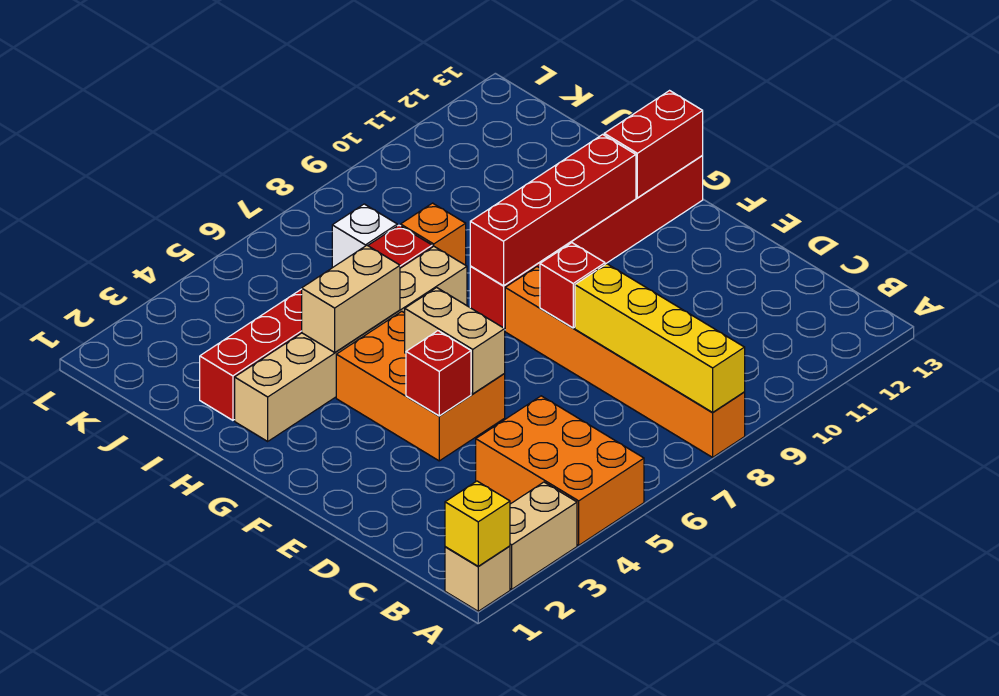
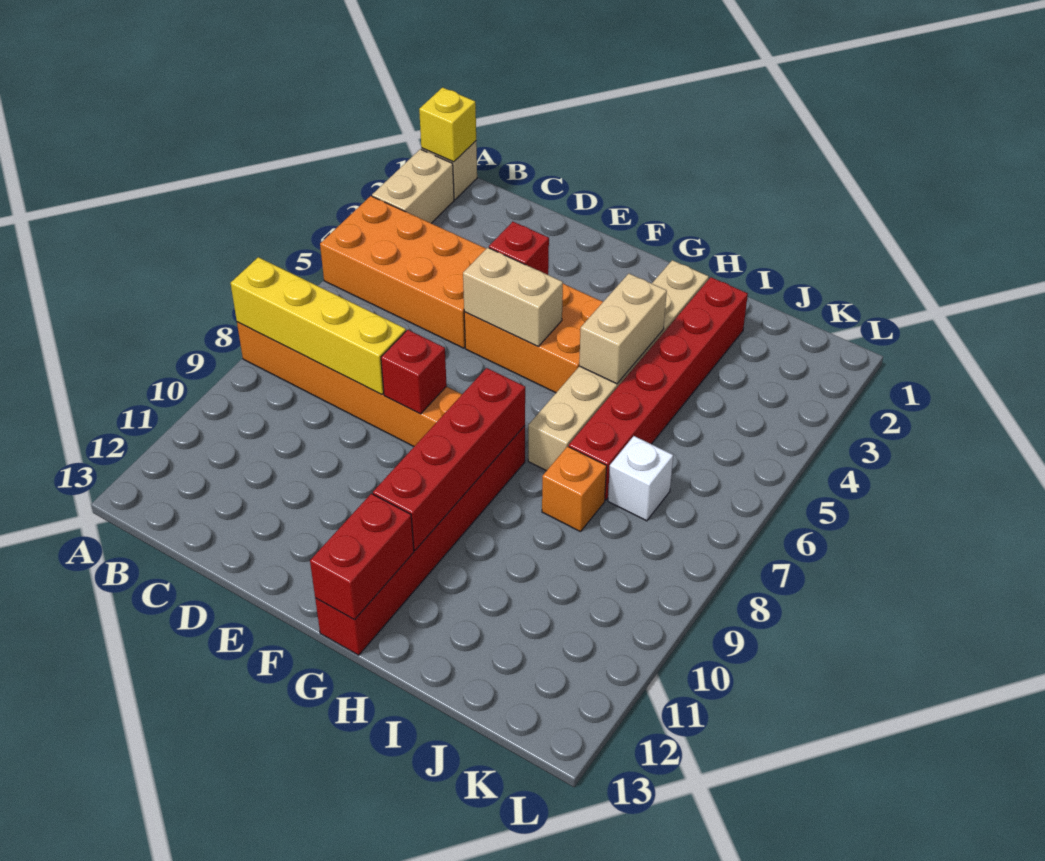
orange brick A4:C5 level 1 -> orange brick A4:D5 level 1

